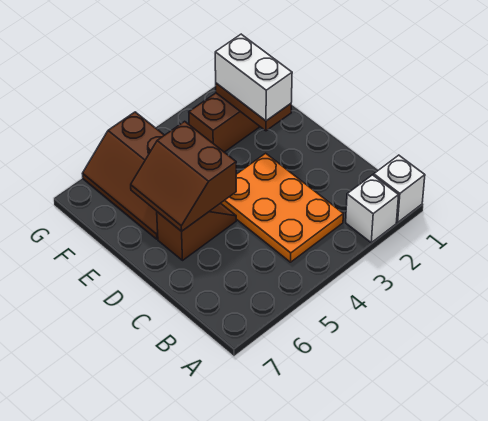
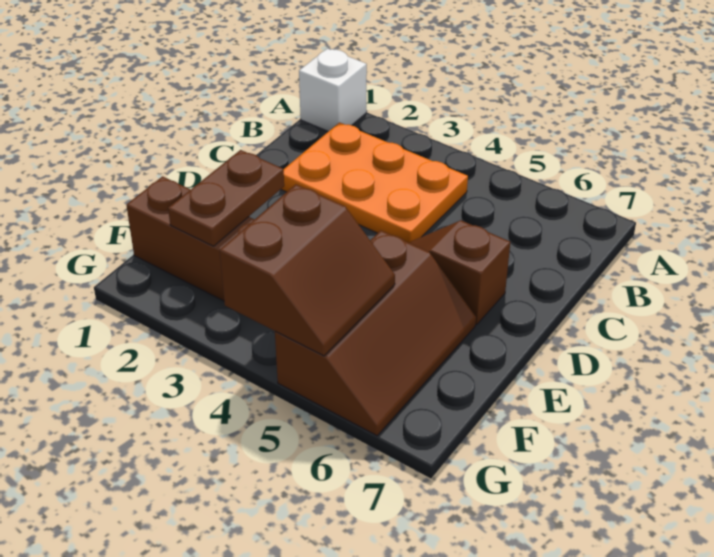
white brick A2 level 1 -> none
orange plate B3:D4 level 1 -> orange plate B2:C4 level 1
brown slope D5:E6 level 2 top 5 -> brown slope F4:G5 level 2 top 4
white brick E2:F2 level 3 -> none

